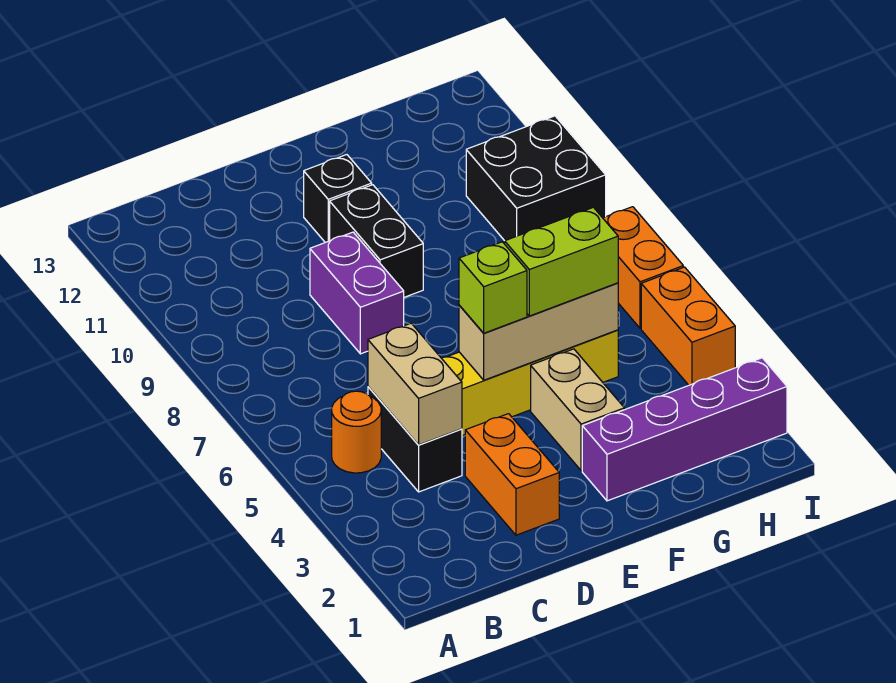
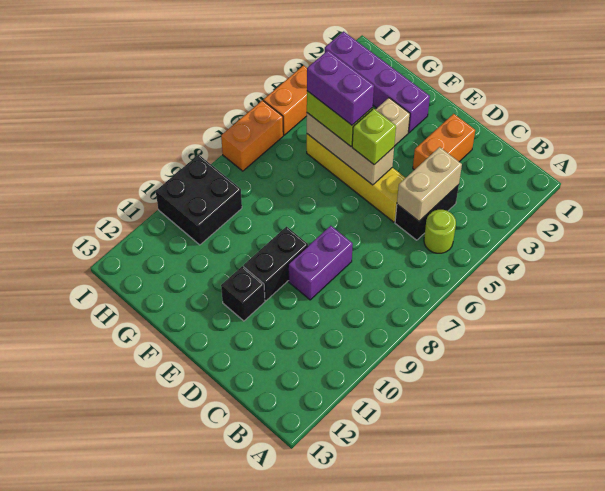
orange round brick B5 level 1 -> lime round brick B5 level 1
none -> purple brick F5:G5 level 4

